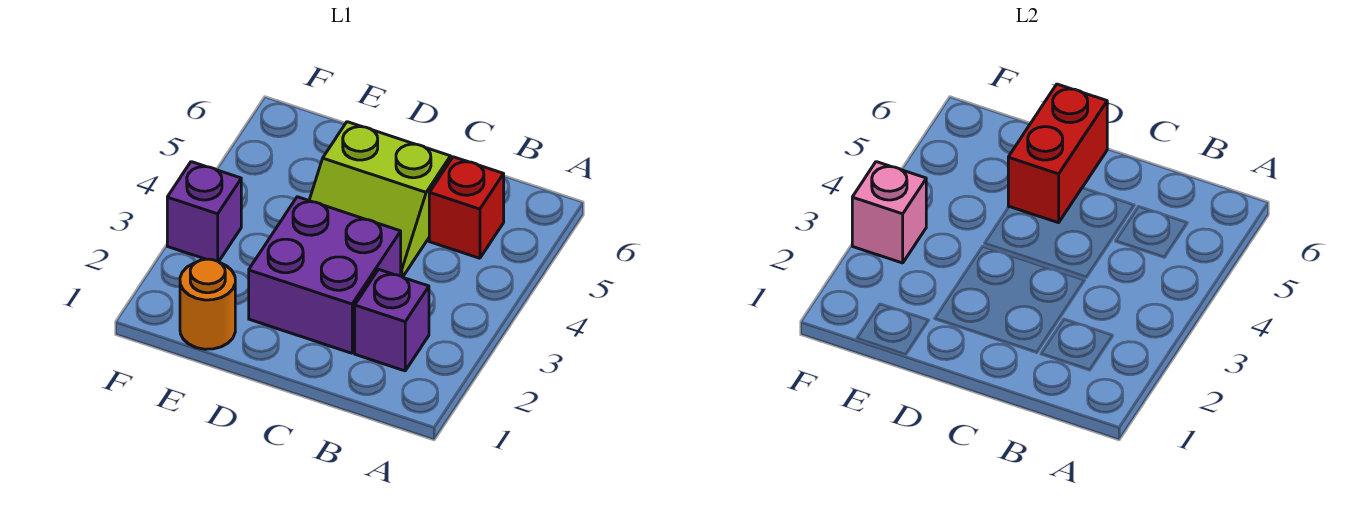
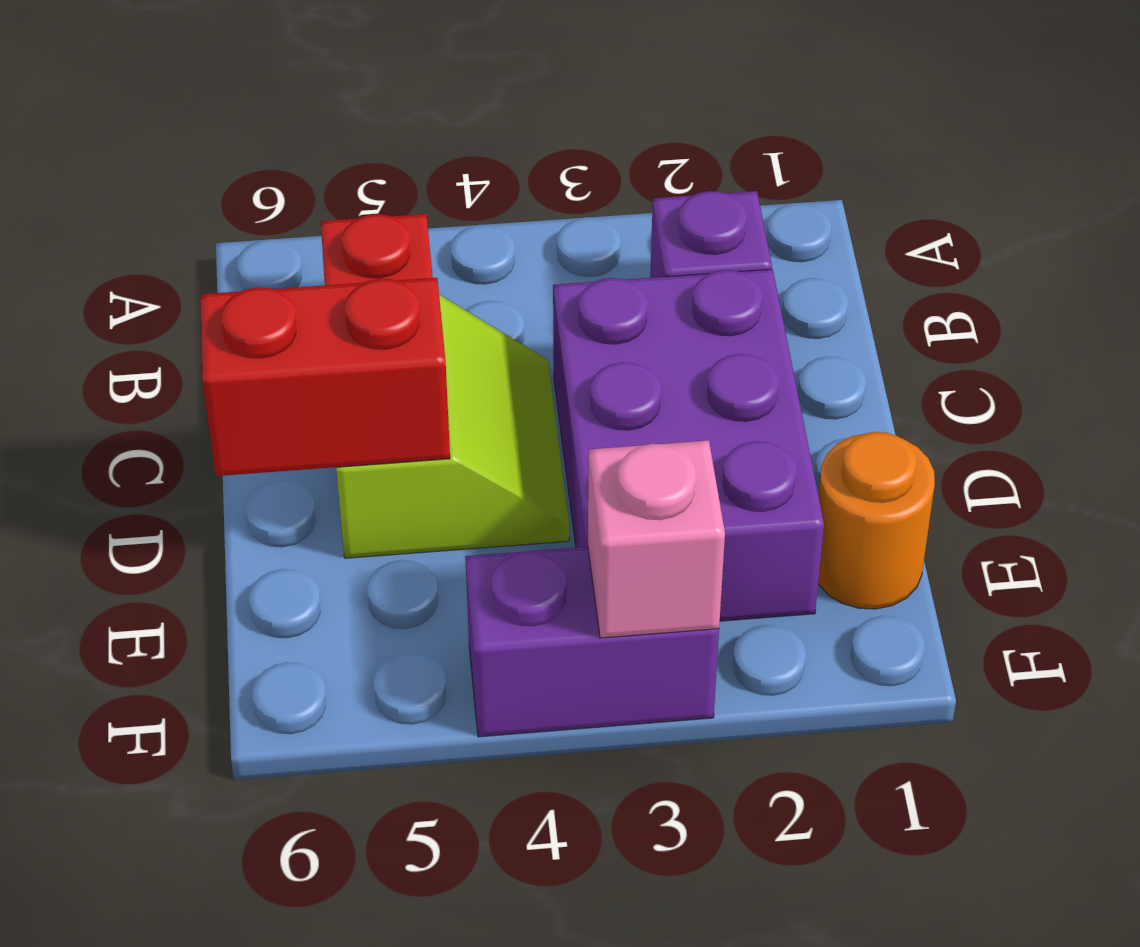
purple brick C2:D3 level 1 -> purple brick C2:E3 level 1
purple brick F3 level 1 -> purple brick F3:F4 level 1

